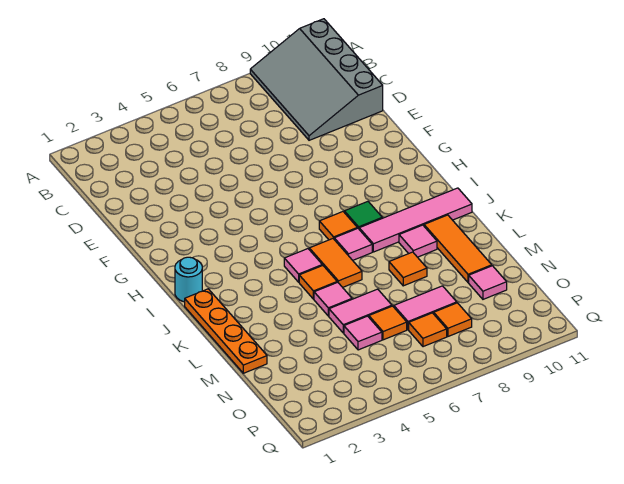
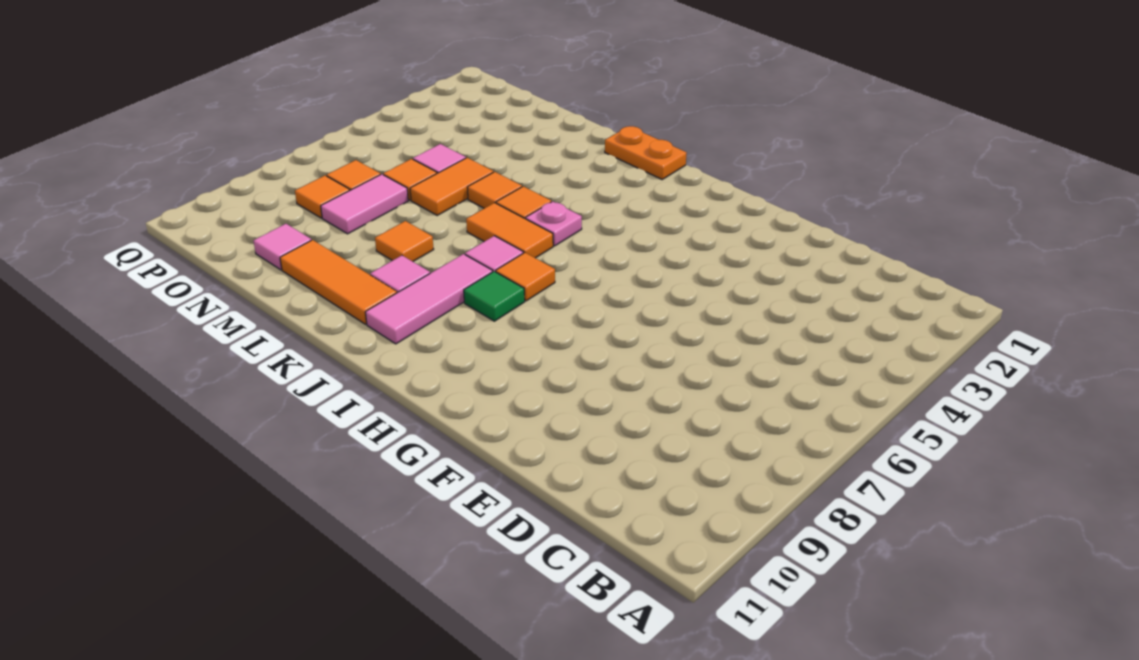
grey slope A9:D11 level 1 top 11 -> none
cyan round brick I1 level 1 -> none
orange plate J1:M1 level 1 -> orange plate J1:K1 level 1
pink tile J5 level 1 -> pink plate J5 level 1
pink tile J8:J11 level 1 -> pink tile J8:J10 level 1
pink tile L5 level 1 -> orange tile L5 level 1
pink tile M5:M6 level 1 -> orange tile M5:M6 level 1

